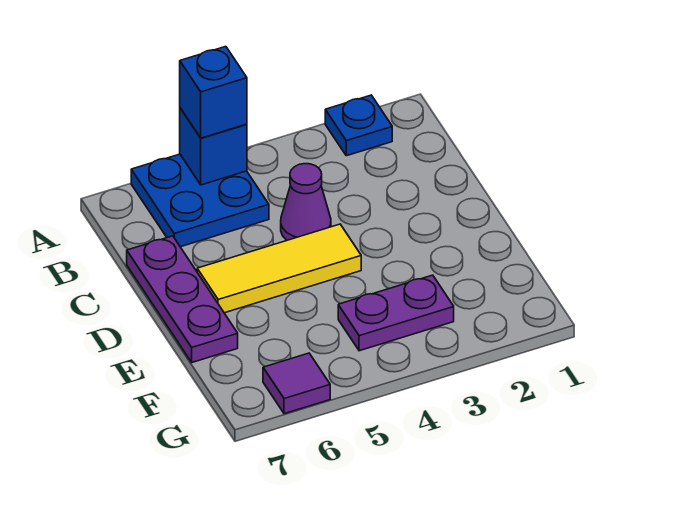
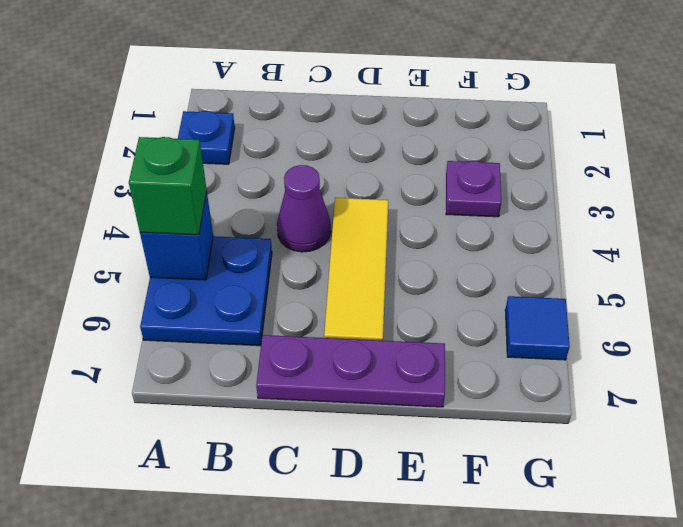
blue brick A5 level 3 -> green brick A5 level 3
purple plate F3:F4 level 1 -> purple plate F3 level 1
purple tile G6 level 1 -> blue tile G6 level 1

